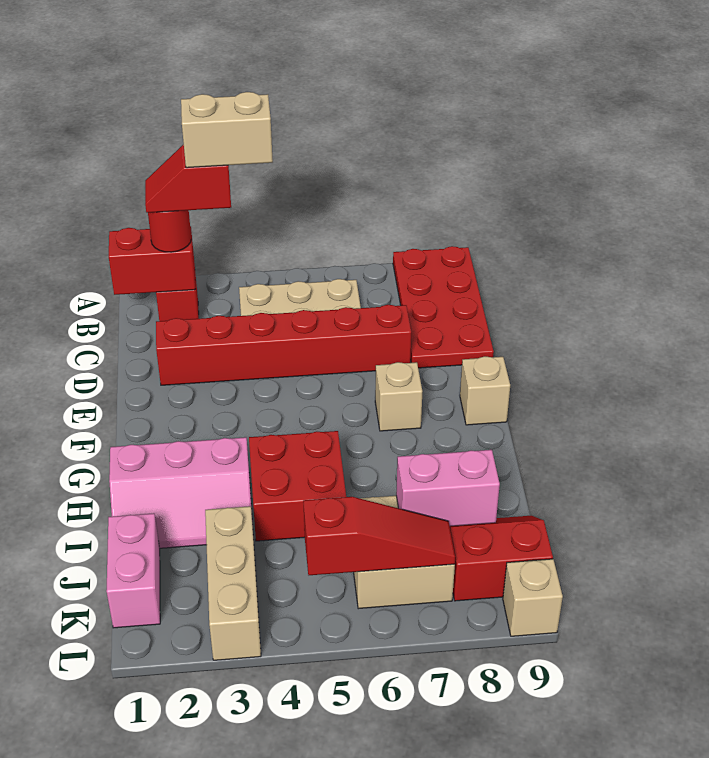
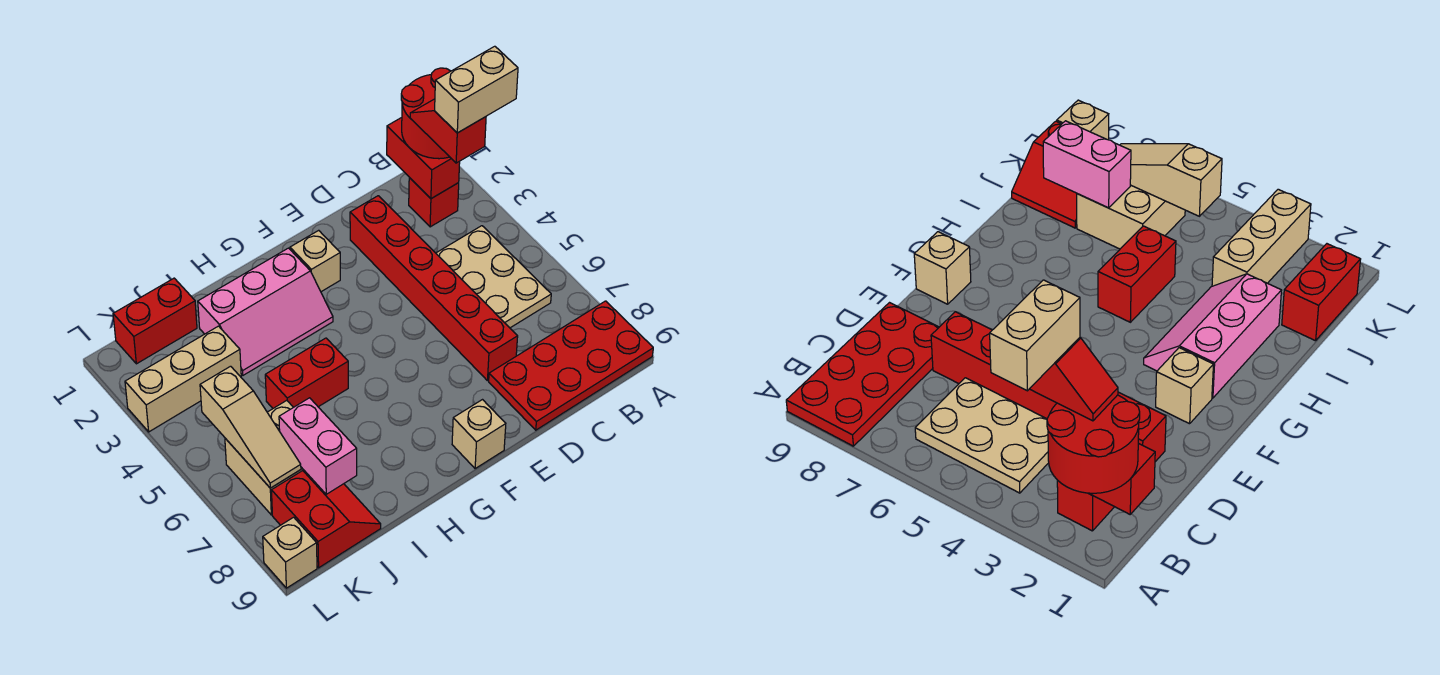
red round brick B2 level 3 -> red round brick A1:B2 level 3
tan brick B3:B4 level 5 -> tan brick A3:B3 level 5
tan brick F7 level 1 -> tan brick F2 level 1
pink slope H1:I3 level 1 top H -> pink slope G2:I3 level 1 top 2
red brick H4:I5 level 1 -> red brick H5:I5 level 1
pink brick J1:K1 level 1 -> red brick J1:K1 level 1
red slope K5:K7 level 2 top 5 -> tan slope K5:K7 level 2 top 5

